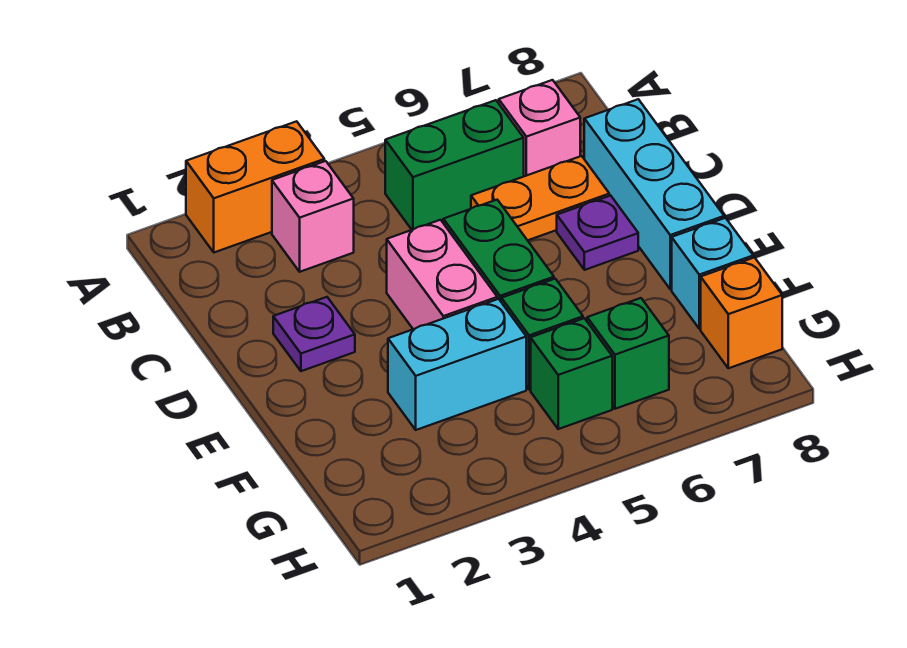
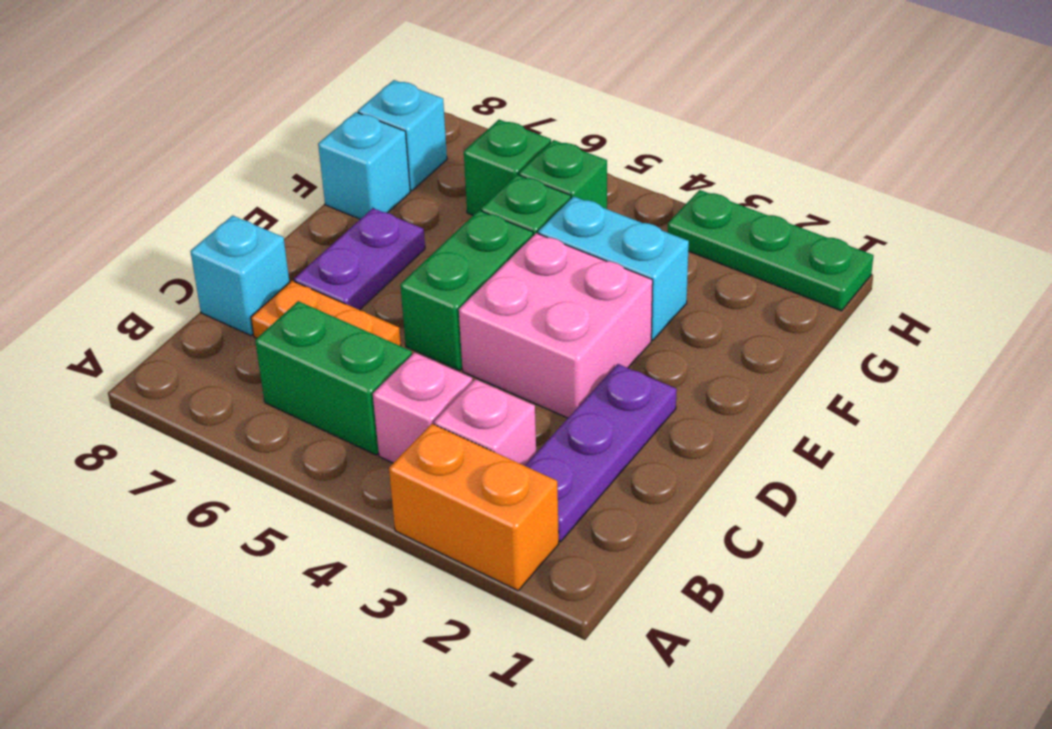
pink brick B7 level 1 -> pink brick B4 level 1
cyan brick C8:E8 level 1 -> cyan brick C8 level 1
purple plate D2 level 1 -> purple plate B2:D2 level 1
pink brick D4:E4 level 1 -> pink brick D3:E4 level 1
purple plate D7 level 1 -> purple plate D7:E7 level 1
orange brick G8 level 1 -> cyan brick G8 level 1
none -> green plate H1:H3 level 1

